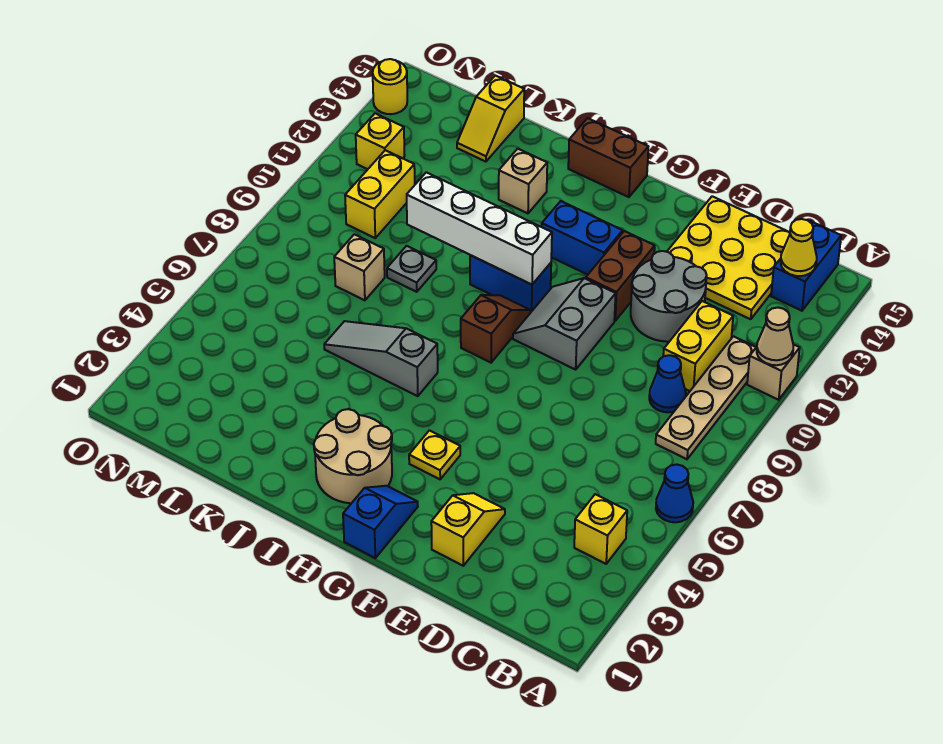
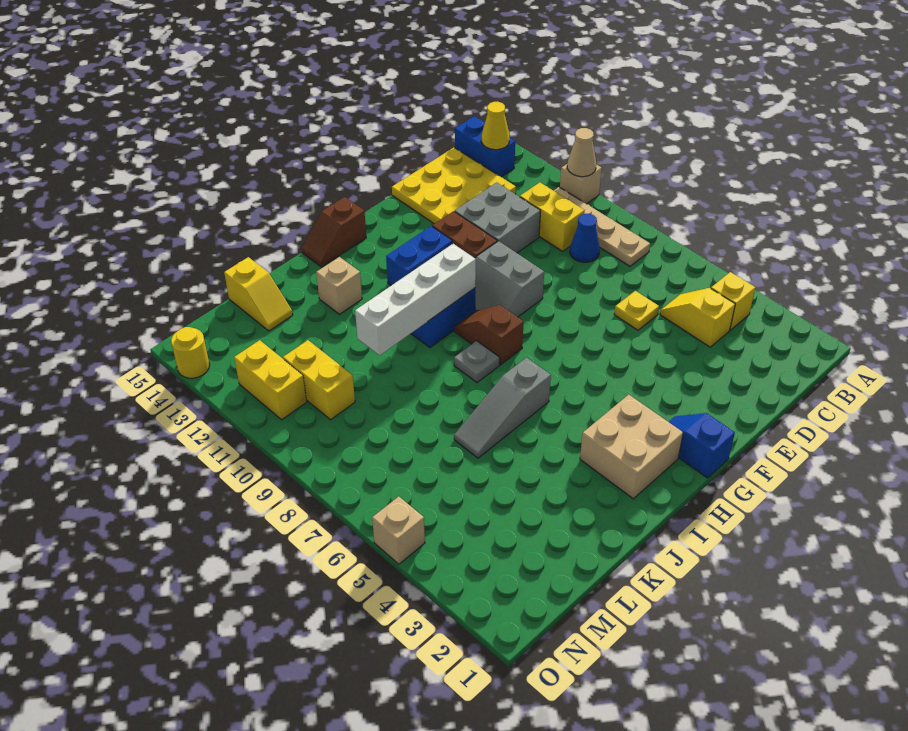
blue cone A6 level 1 -> none
grey round brick D11:E12 level 1 -> grey brick D11:E12 level 1
yellow slope E2:E3 level 1 top 2 -> yellow slope C4:C5 level 1 top 4
yellow plate G4 level 1 -> yellow plate D6 level 1
tan round brick H2:I3 level 1 -> tan brick H2:I3 level 1
brown brick H15:I15 level 1 -> brown slope H15:I15 level 1 top H
grey plate K9 level 1 -> grey plate I8 level 1
tan brick L8 level 1 -> tan brick O5 level 1
yellow brick N12 level 1 -> yellow brick N11:N12 level 1

